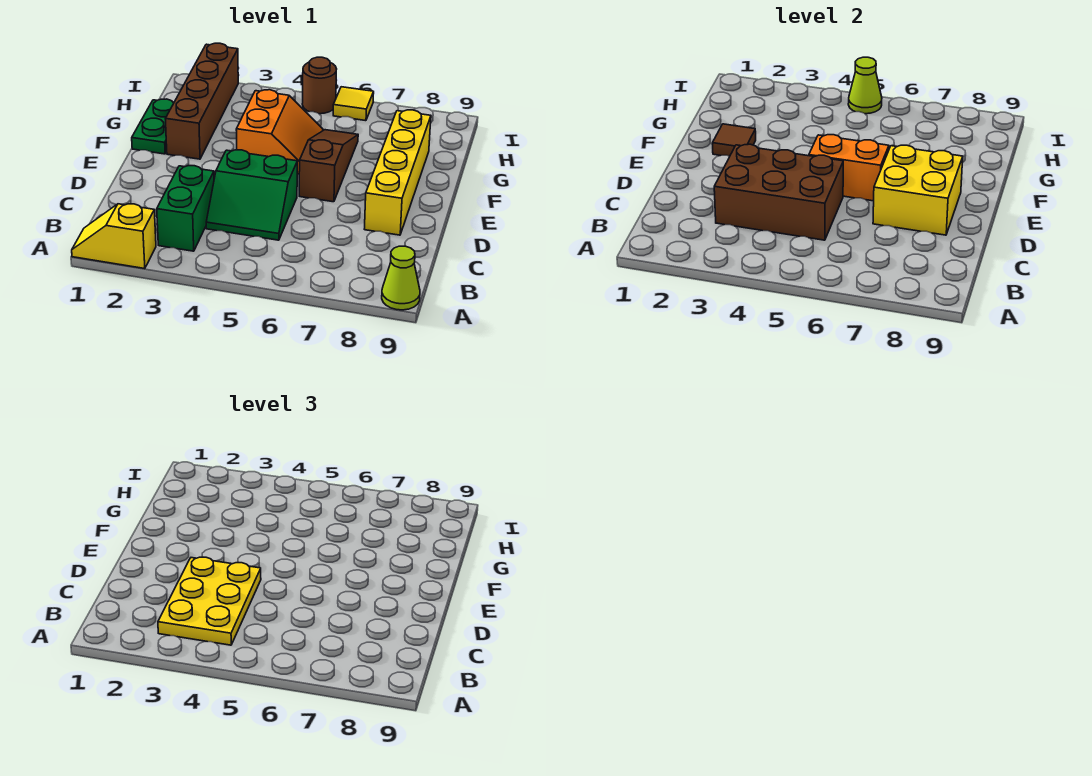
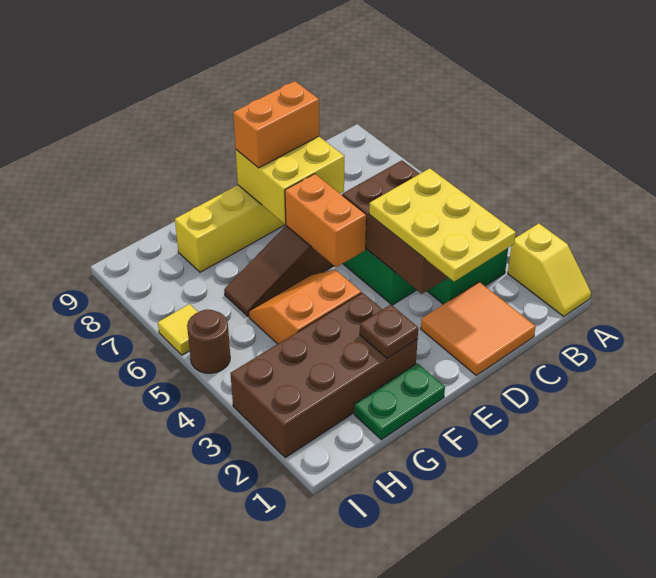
lime cone A9 level 1 -> none
yellow plate B3:D4 level 3 -> yellow plate C2:D4 level 3
none -> orange tile C1:D2 level 1
none -> orange brick D8:E8 level 3
brown brick F2:I2 level 1 -> brown brick F2:I3 level 1
brown tile F2 level 2 -> brown plate F2 level 2
lime cone I5 level 2 -> none

